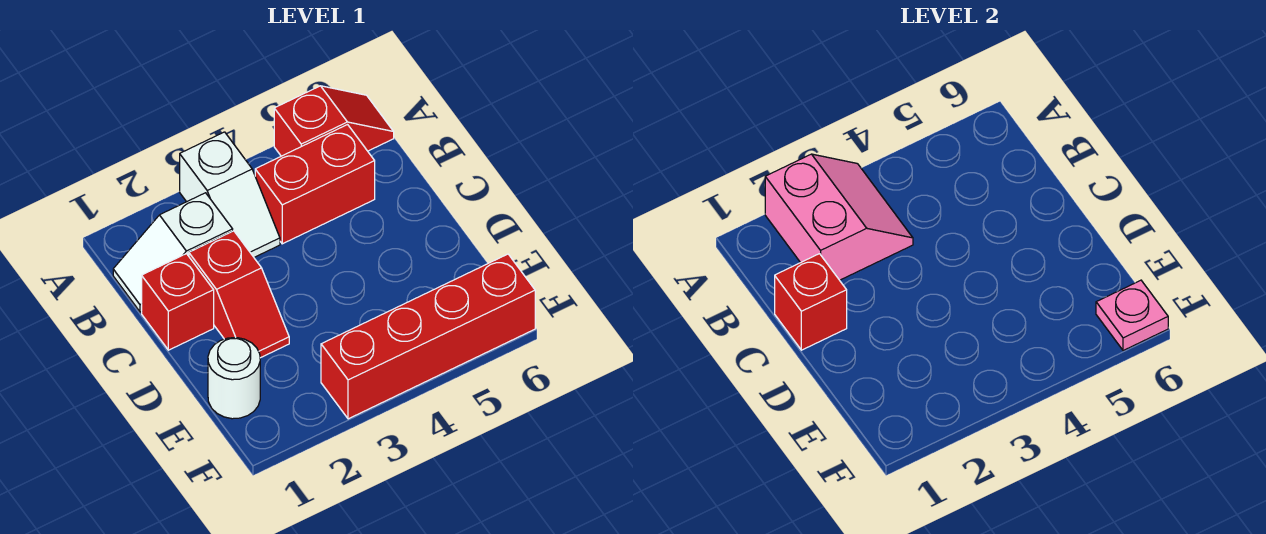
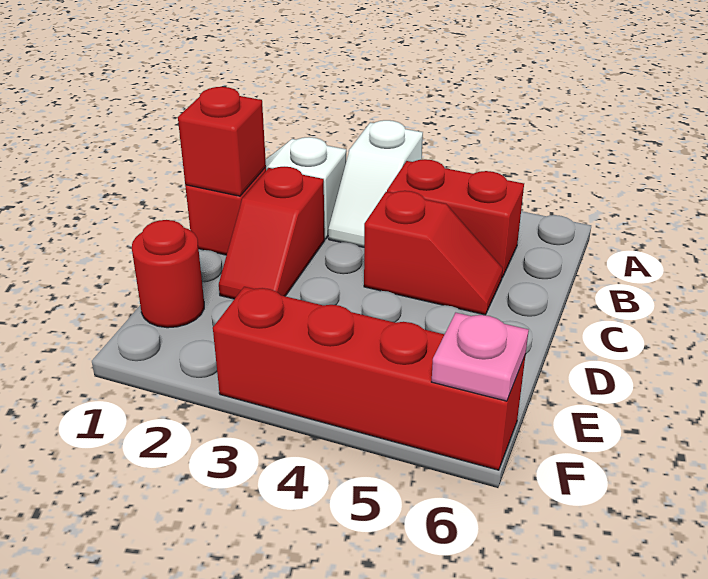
pink slope A2:B3 level 2 top 2 -> none
red slope A5:A6 level 1 top 5 -> red slope C4:C5 level 1 top 4
white round brick E1 level 1 -> red round brick E1 level 1

